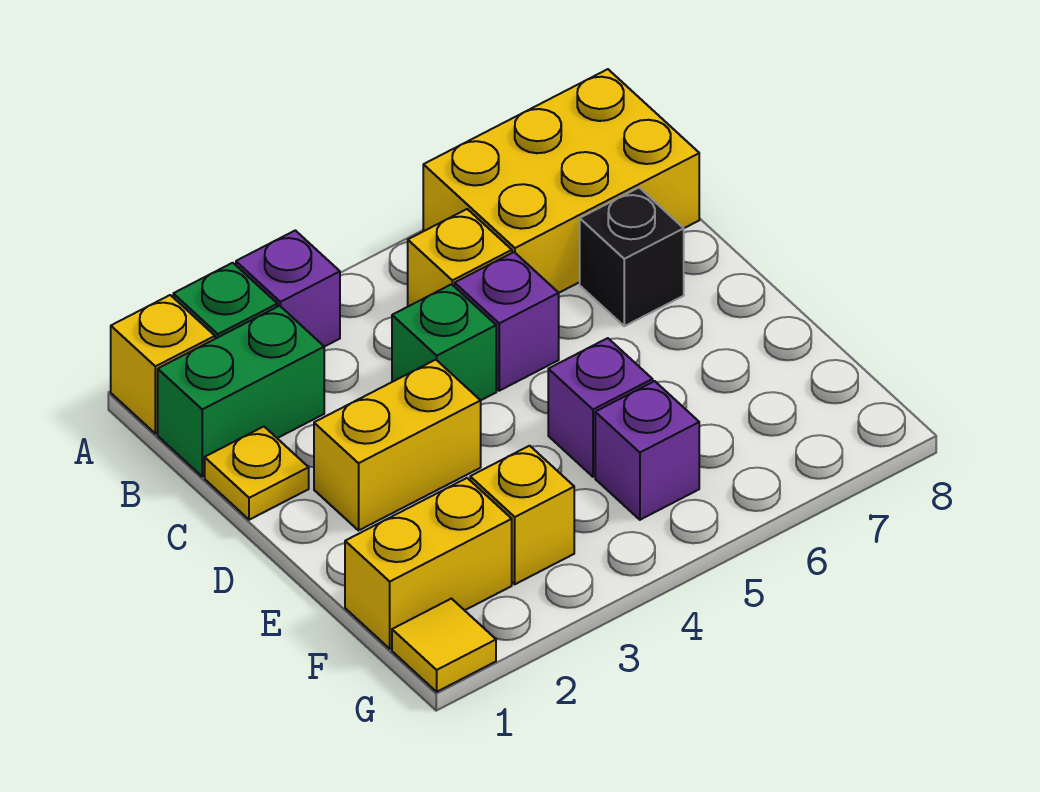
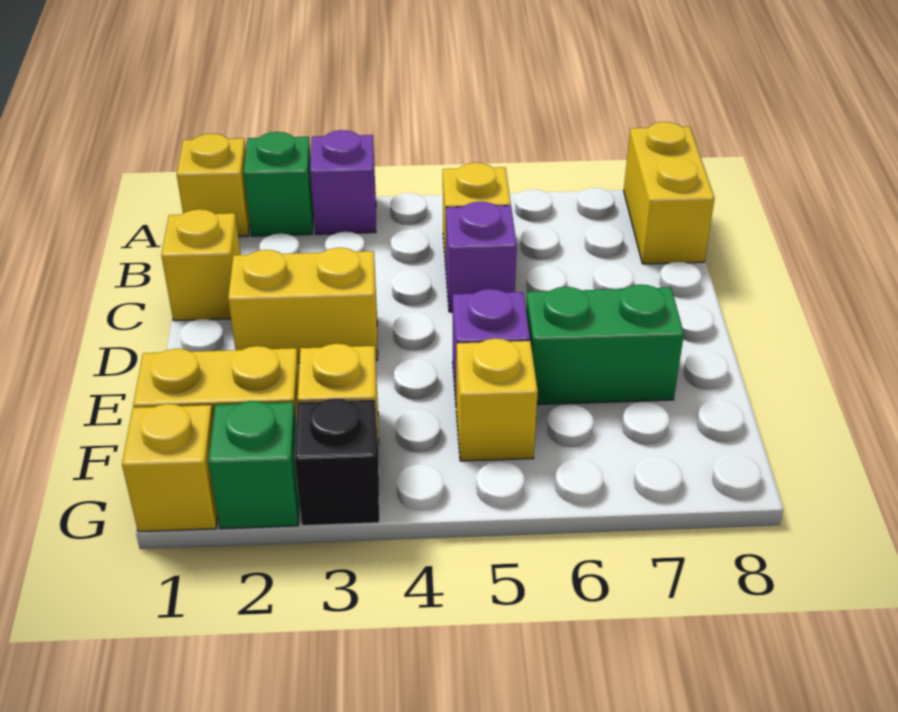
yellow brick A6:B8 level 1 -> yellow brick A8:B8 level 1
green brick B1:B2 level 1 -> green brick E6:E7 level 1
yellow plate C1 level 1 -> yellow brick C1 level 1
green brick C4 level 1 -> green brick G2 level 1
black brick C7 level 1 -> black brick G3 level 1
purple brick F5 level 1 -> yellow brick F5 level 1
yellow tile G1 level 1 -> yellow brick G1 level 1

